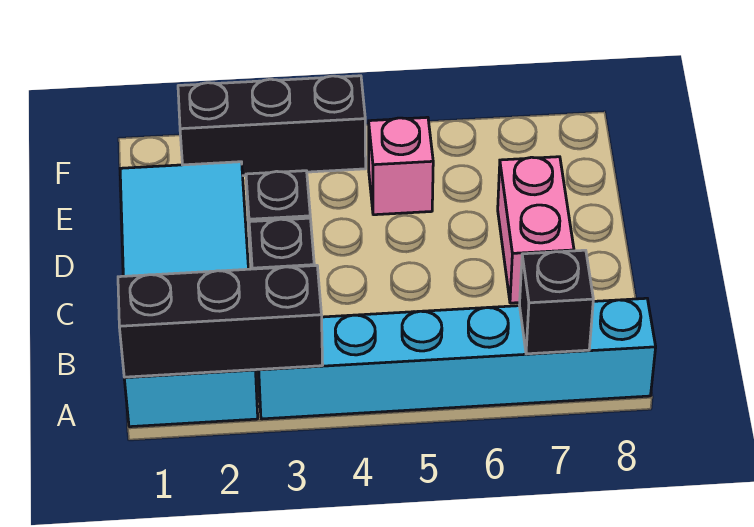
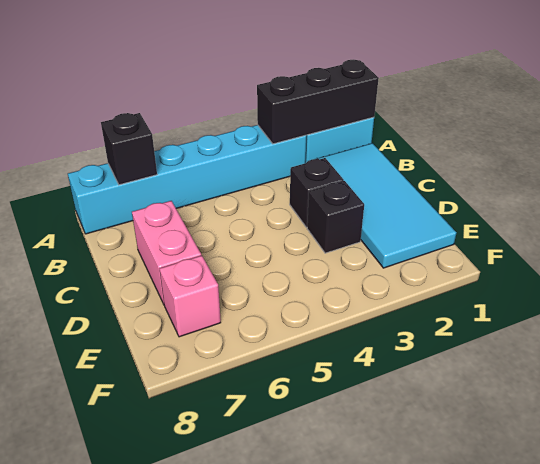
pink brick E5 level 1 -> pink brick E7 level 1
black brick F2:F4 level 1 -> none

